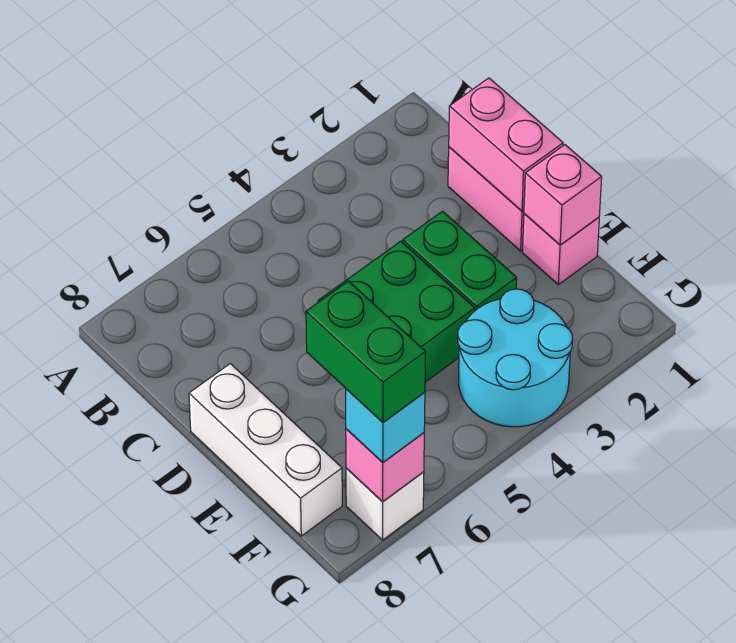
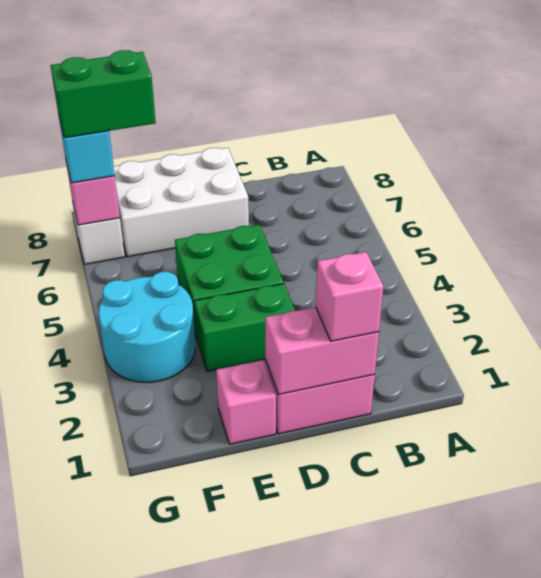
white brick D8:F8 level 1 -> white brick D7:F8 level 1
pink brick E1 level 2 -> pink brick C1 level 3

